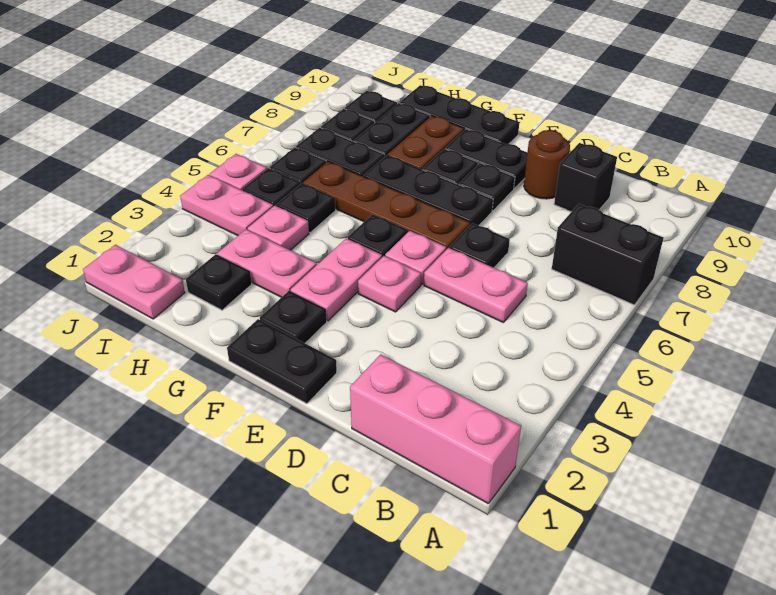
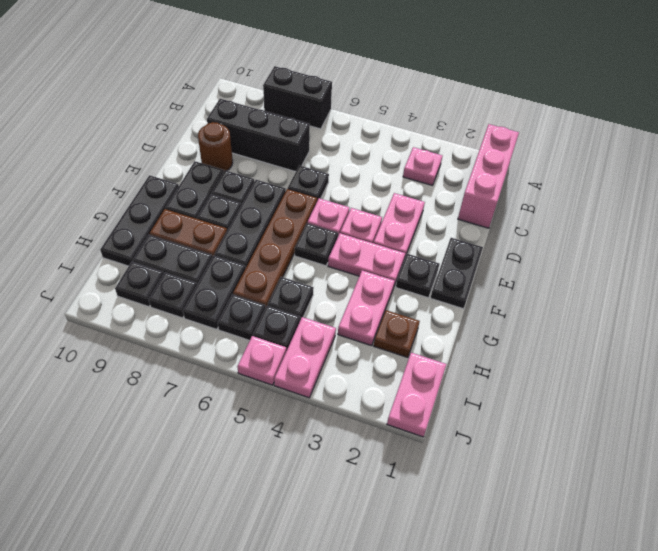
black brick A7:B7 level 1 -> black brick A7:A8 level 1
pink plate C5:D5 level 1 -> pink plate D3:E3 level 1
black brick C9 level 1 -> black brick C7:C9 level 1
black plate H2 level 1 -> brown plate H2 level 1
pink plate H4 level 1 -> pink plate B3 level 1

